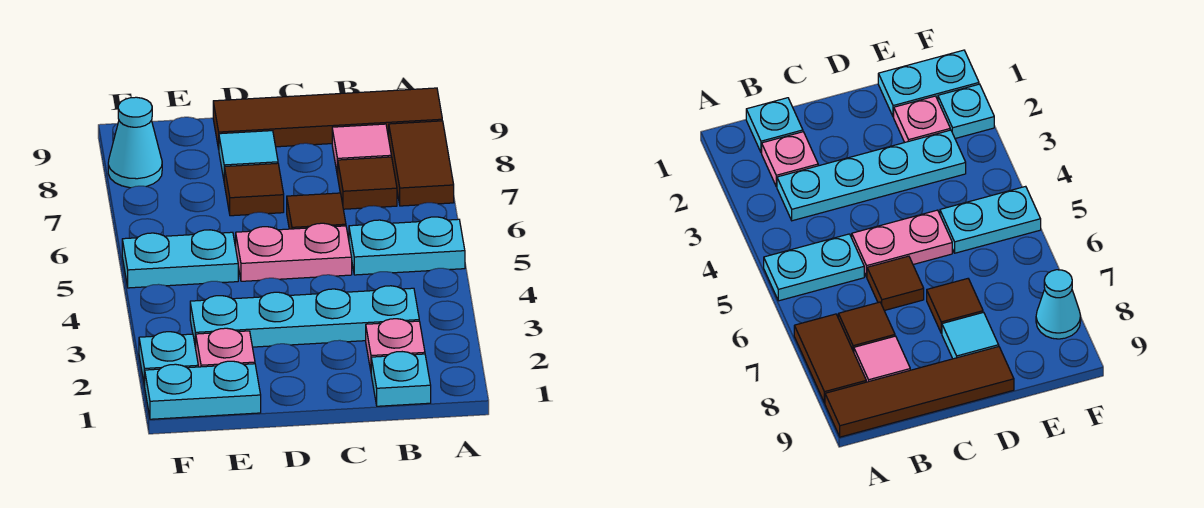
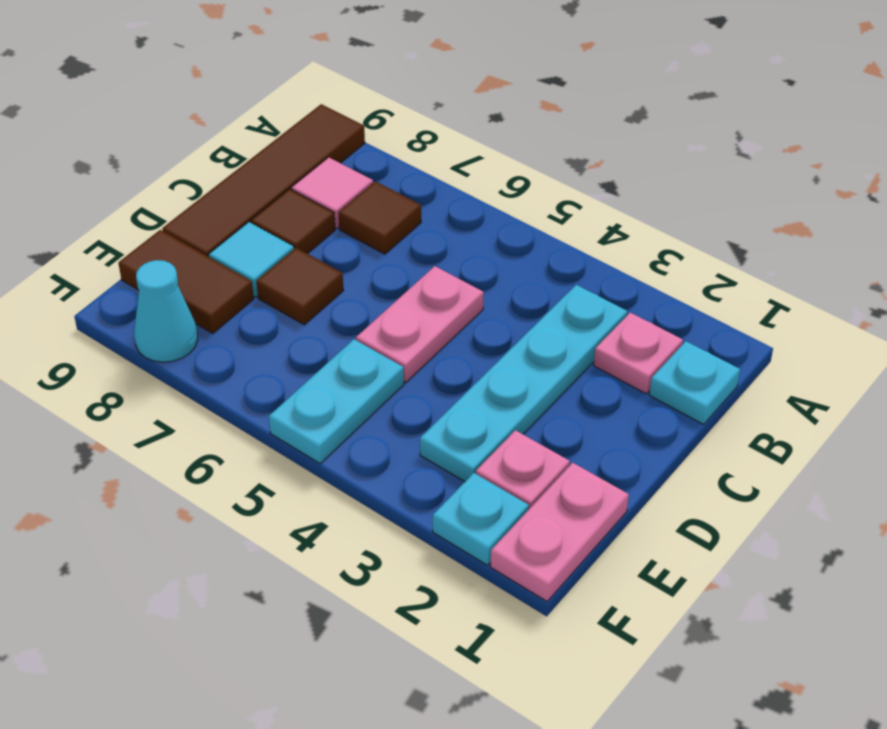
cyan plate A5:B5 level 1 -> none
brown tile A7:A8 level 1 -> brown tile E8:E9 level 1
brown tile C6 level 1 -> brown tile C8 level 1
cyan plate E1:F1 level 1 -> pink plate E1:F1 level 1

